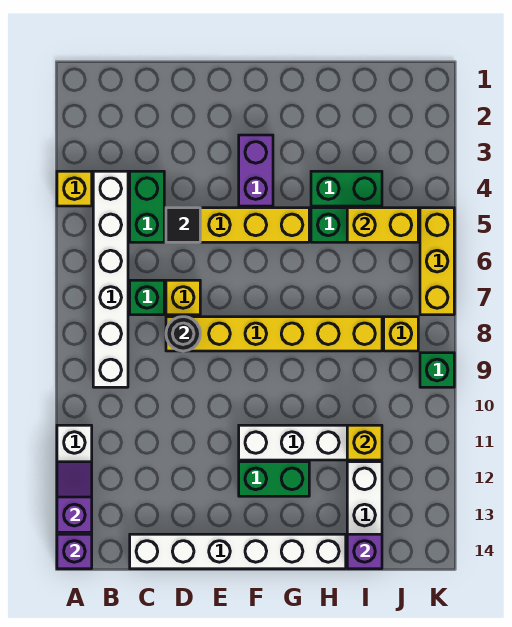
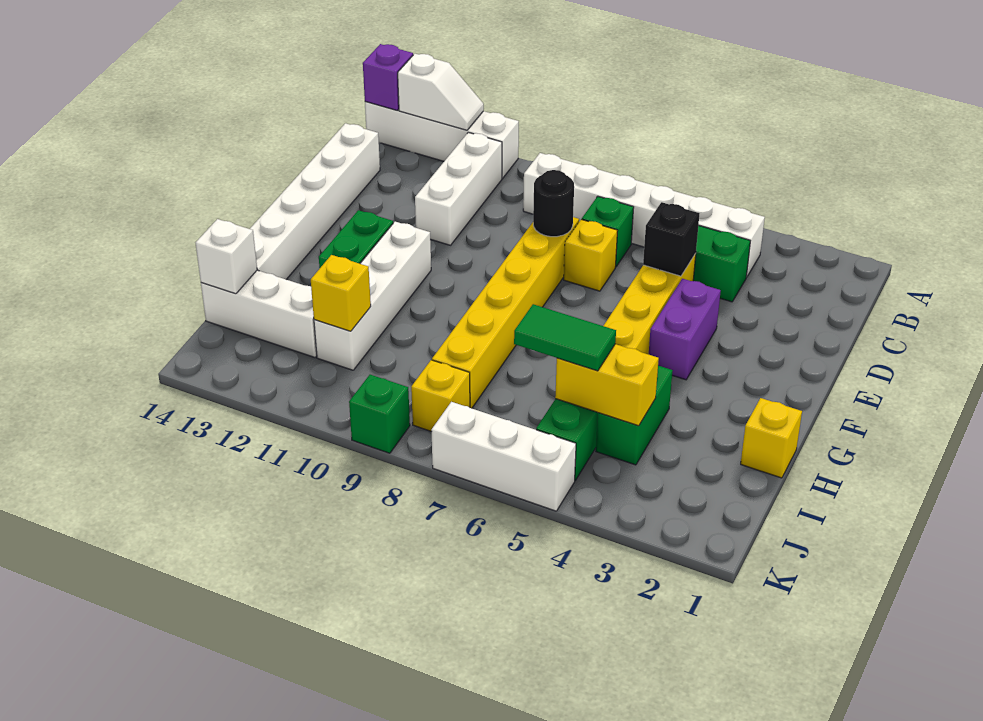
yellow brick A4 level 1 -> yellow brick H1 level 1
purple slope A12:A13 level 2 top 13 -> white slope A12:A13 level 2 top 13
none -> white brick B11:D11 level 1
black tile D5 level 2 -> black brick D5 level 2
purple brick F3:F4 level 1 -> purple brick E4:F4 level 1
yellow brick I5:J5 level 2 -> yellow brick I4:I5 level 2
none -> green tile I5:I6 level 3
purple brick I14 level 2 -> white brick I14 level 2
yellow brick K5:K7 level 1 -> white brick K5:K7 level 1

